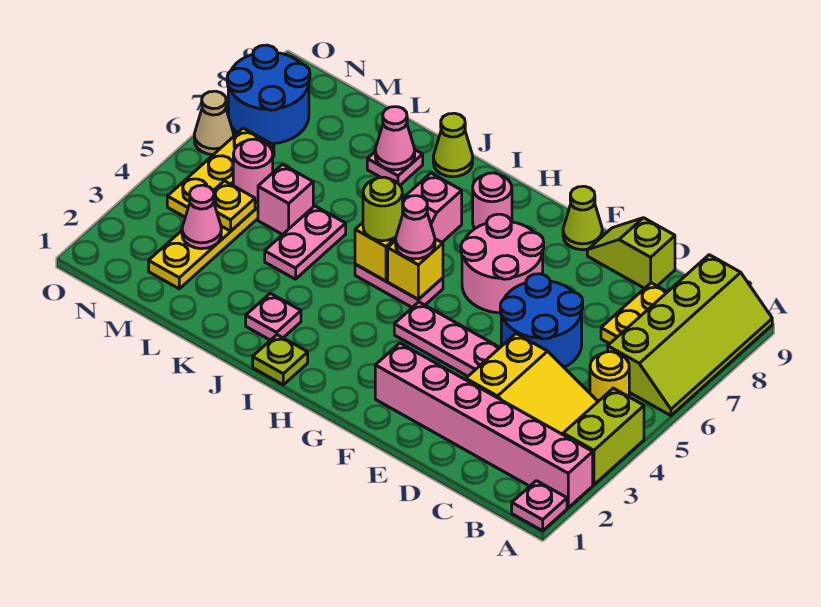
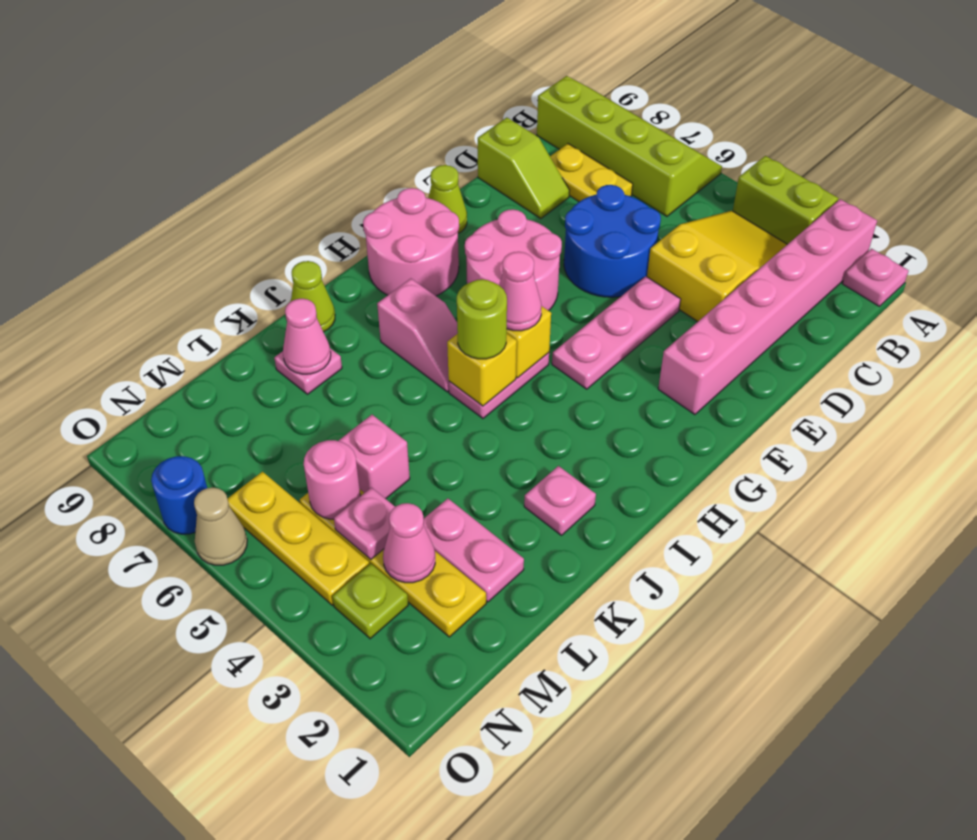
yellow round brick B5 level 1 -> none
lime slope D9:E9 level 1 top D -> lime slope D8:D9 level 1 top 9
pink round brick H8 level 1 -> pink round brick G8:H9 level 1
lime plate I1 level 1 -> lime plate N3 level 1
pink plate K4:K5 level 1 -> pink plate L2:L3 level 1
yellow plate M4 level 2 -> pink plate M4 level 2
blue round brick N7:O8 level 1 -> blue round brick O7 level 1

